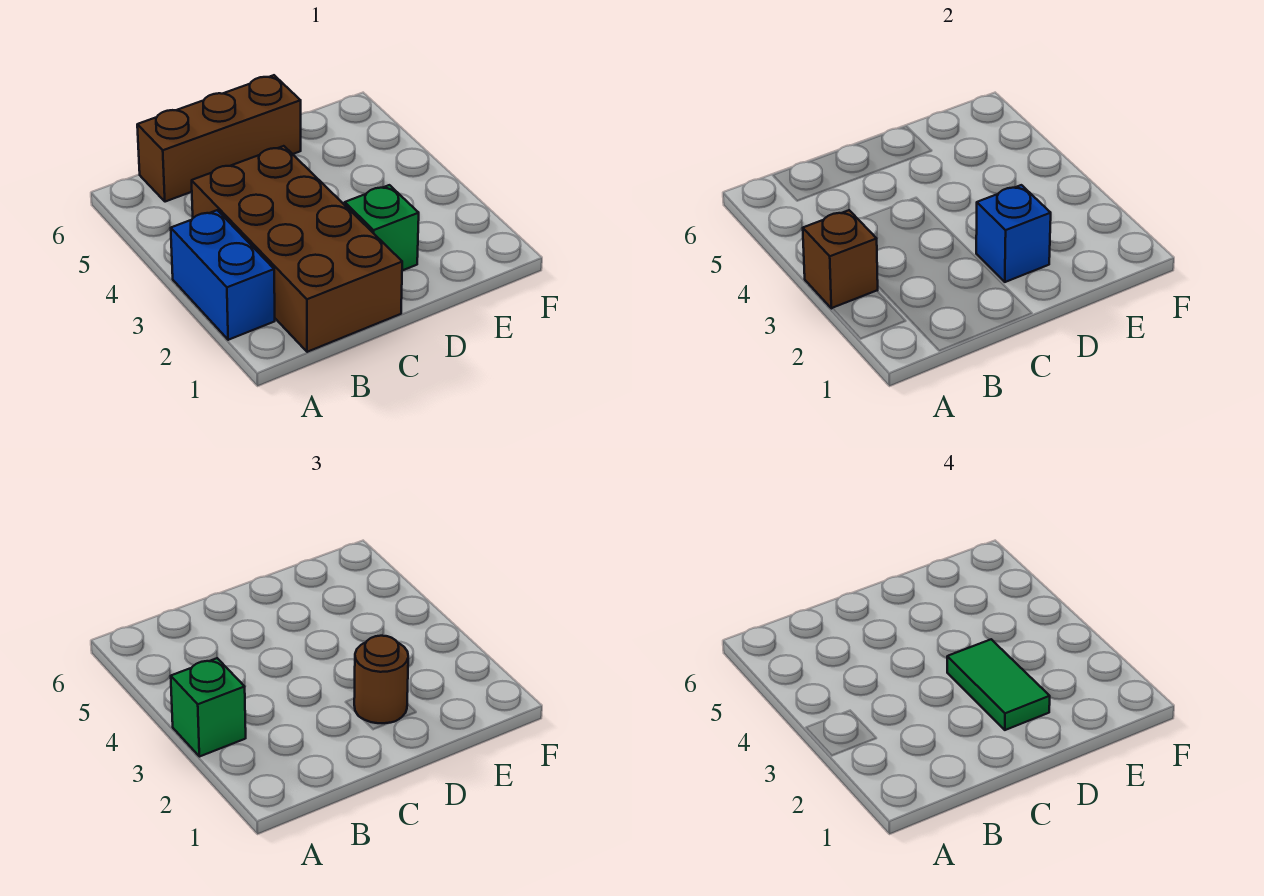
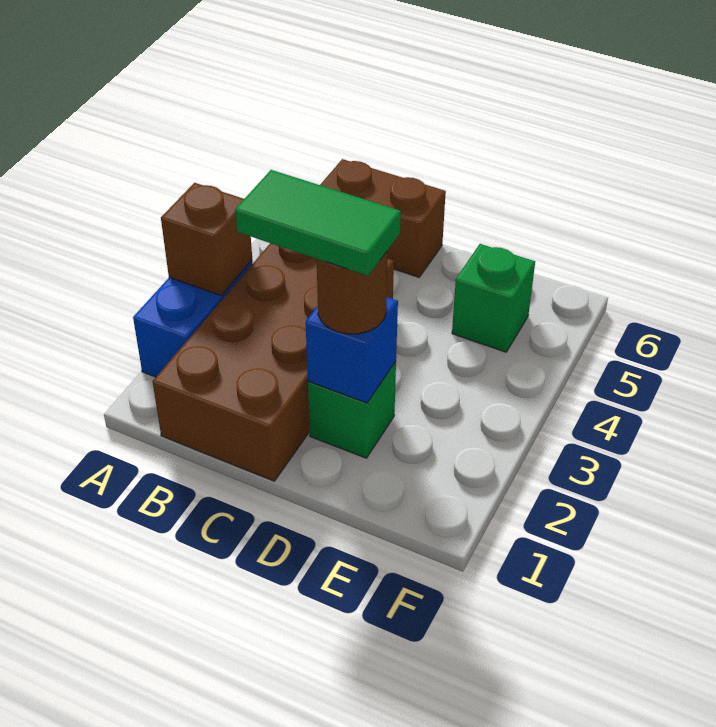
green brick A3 level 3 -> green brick E5 level 1
brown brick B6:D6 level 1 -> brown brick B6:C6 level 1
green tile D2:D3 level 4 -> green tile C2:D2 level 4

